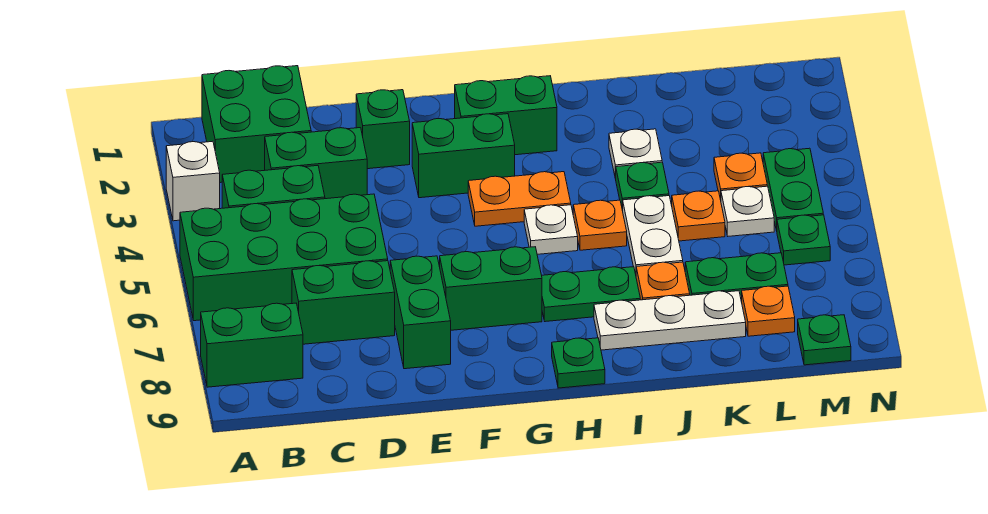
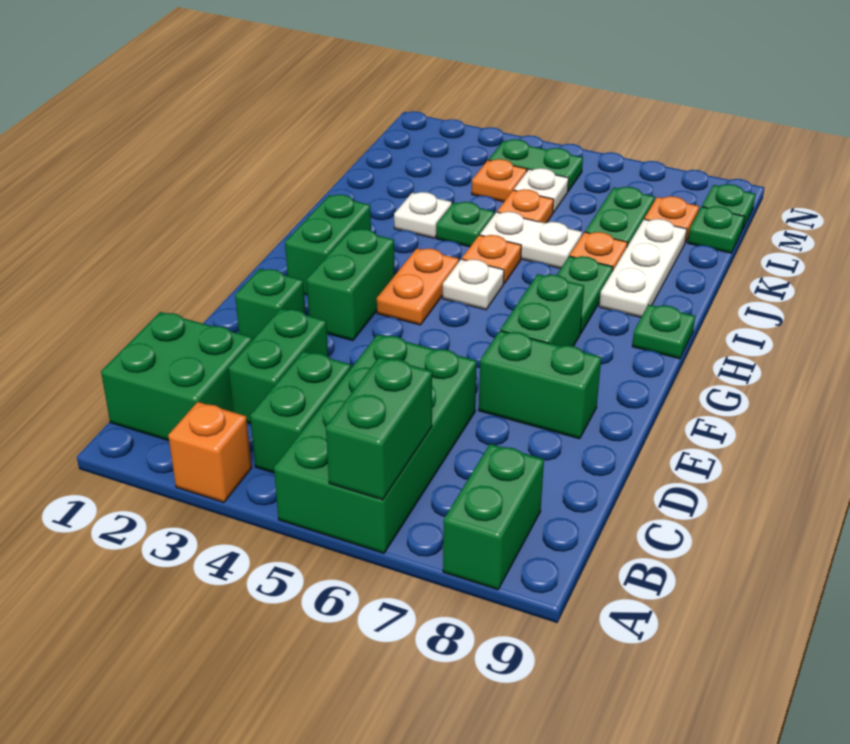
white brick A3 level 1 -> orange brick A3 level 1
green brick C7:D7 level 1 -> green brick A6:B6 level 2
green plate M6 level 1 -> green plate L9 level 1

